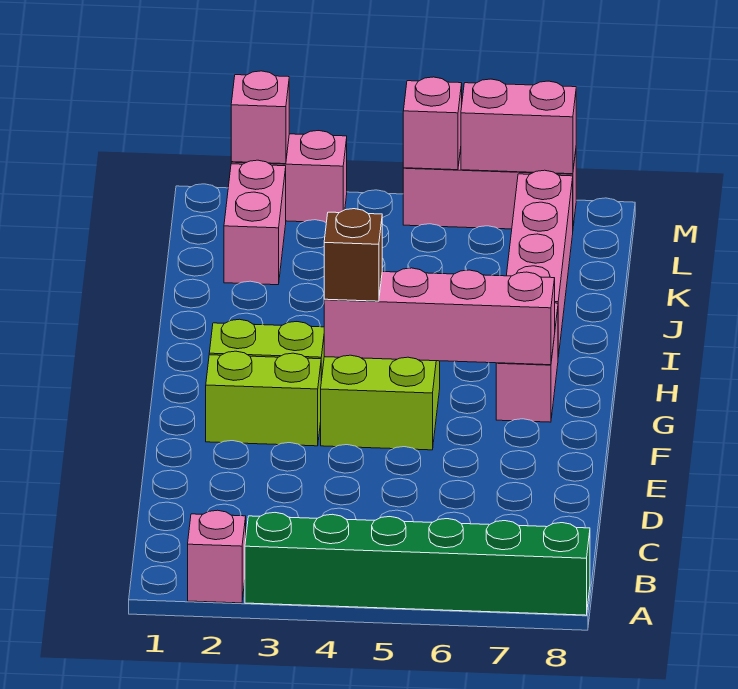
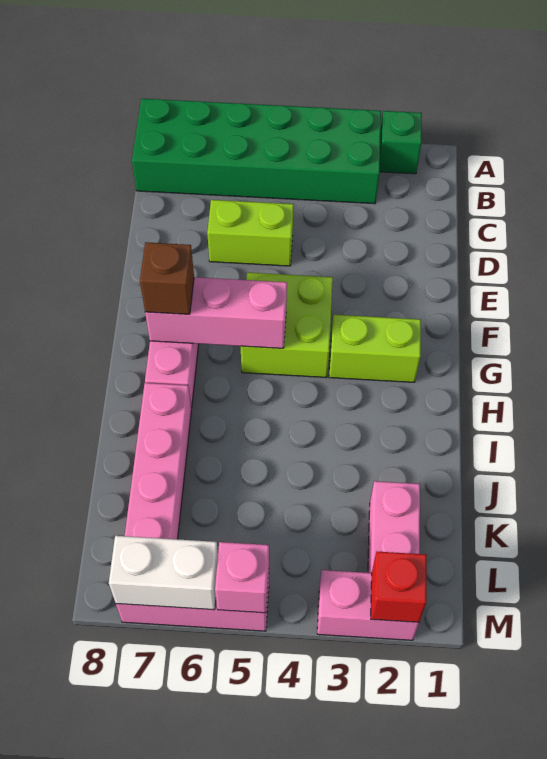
pink brick A2 level 1 -> green brick A2 level 1
green brick A3:A8 level 1 -> green brick A3:B8 level 1
lime brick F2:F3 level 1 -> lime brick D5:D6 level 1
pink brick G4:G7 level 2 -> pink brick G5:G7 level 2
brown brick G4 level 3 -> brown brick G7 level 3
pink brick M2 level 2 -> red brick M2 level 2
pink brick M6:M7 level 2 -> white brick M6:M7 level 2

